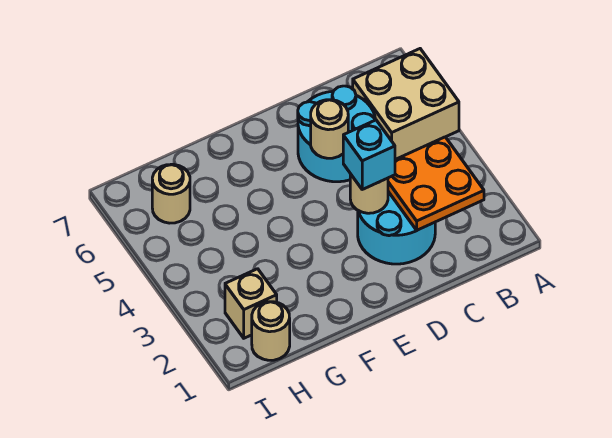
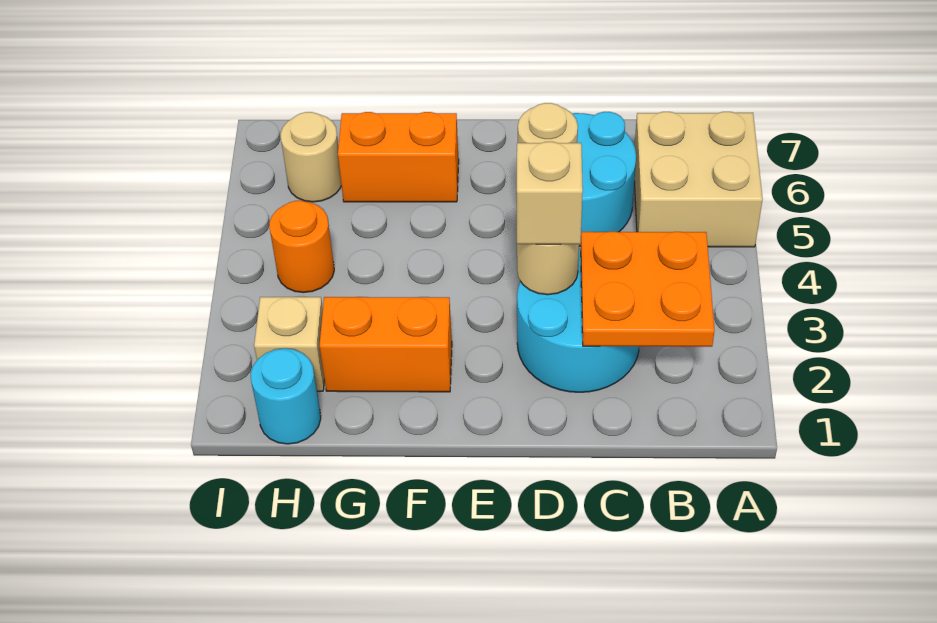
cyan brick D3 level 3 -> tan brick D3 level 3
none -> orange brick F2:G2 level 1
none -> orange brick F6:G6 level 1
tan round brick H1 level 1 -> cyan round brick H1 level 1
none -> orange round brick H4 level 1

